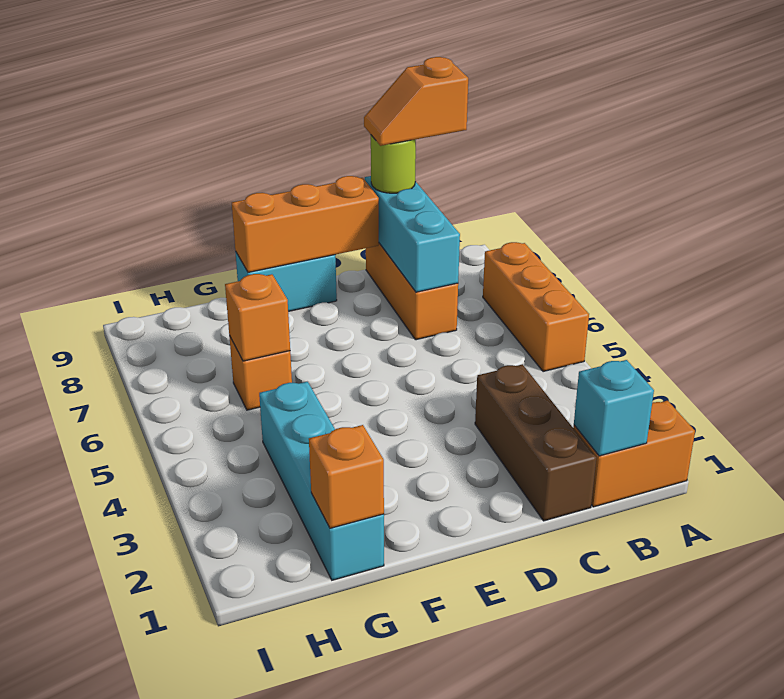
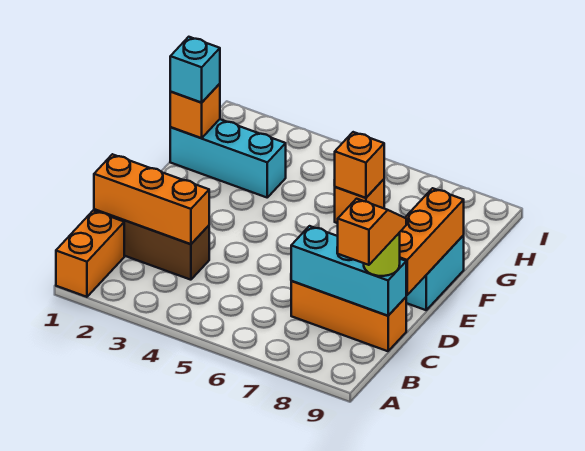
orange brick A5:A7 level 1 -> orange brick C1:C3 level 2
cyan brick B1 level 2 -> cyan brick G1 level 3
cyan brick G1:G4 level 1 -> cyan brick G1:G3 level 1

